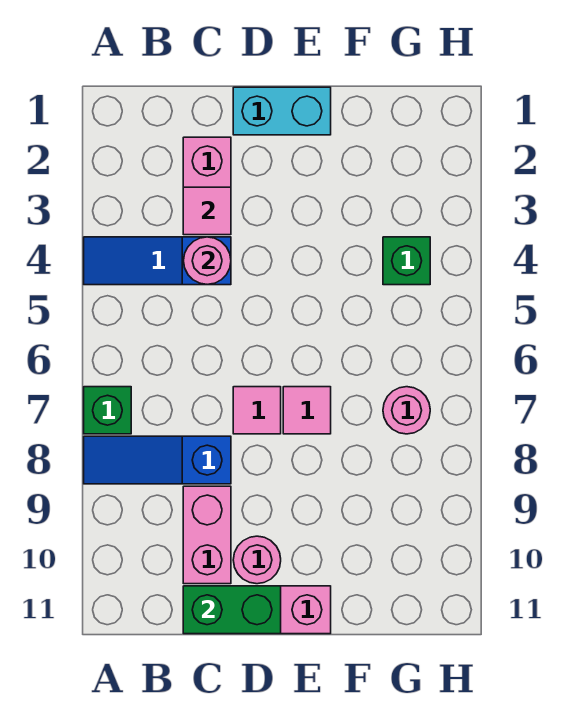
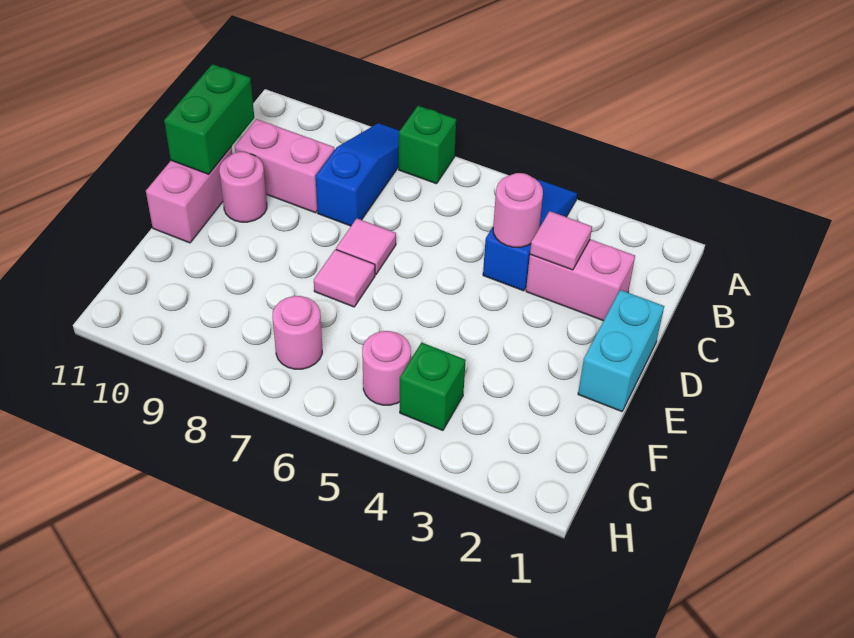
none -> pink round brick G5 level 1

